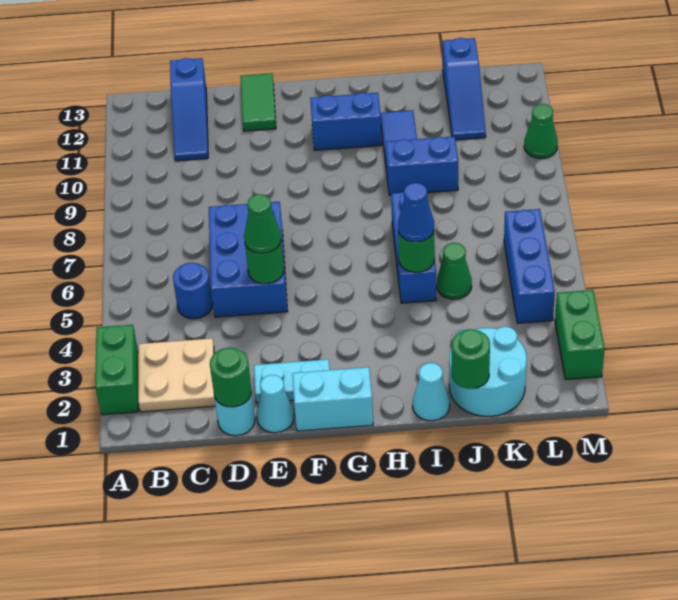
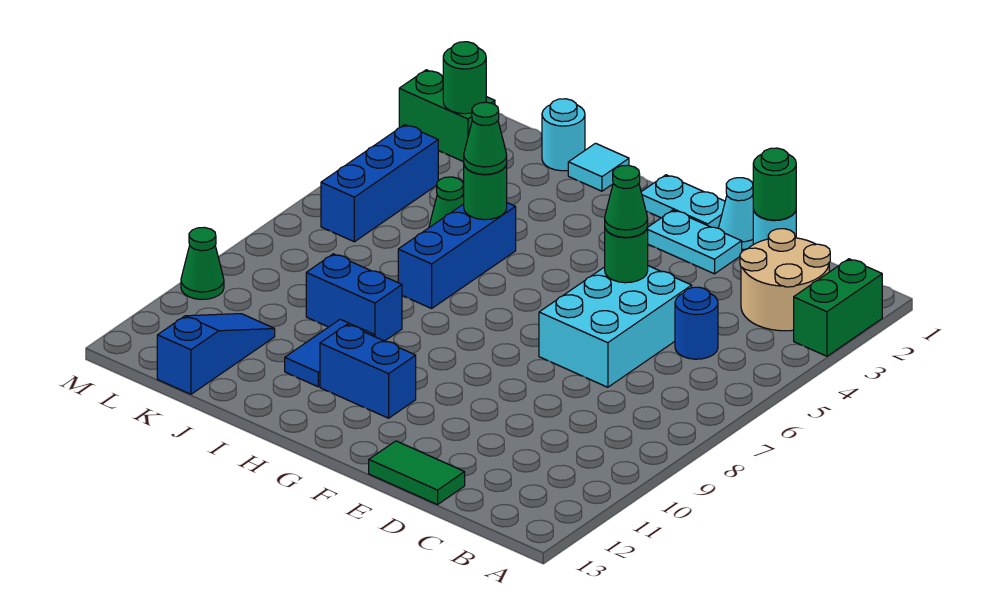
tan plate B2:C3 level 1 -> tan round brick B2:C3 level 1
blue slope C11:C13 level 1 top 13 -> none
blue brick D5:E7 level 1 -> cyan brick D5:E7 level 1
green tile E12:E13 level 1 -> green tile D13:E13 level 1
cyan brick F1:G1 level 1 -> cyan plate F1:G1 level 1
cyan cone I1 level 1 -> cyan tile I1 level 1
blue cone I5 level 3 -> green cone I5 level 3
cyan round brick J1:K2 level 1 -> cyan round brick J1 level 1
green round brick J1 level 2 -> green round brick L2 level 2
green brick M2:M3 level 1 -> green brick L2:M2 level 1

